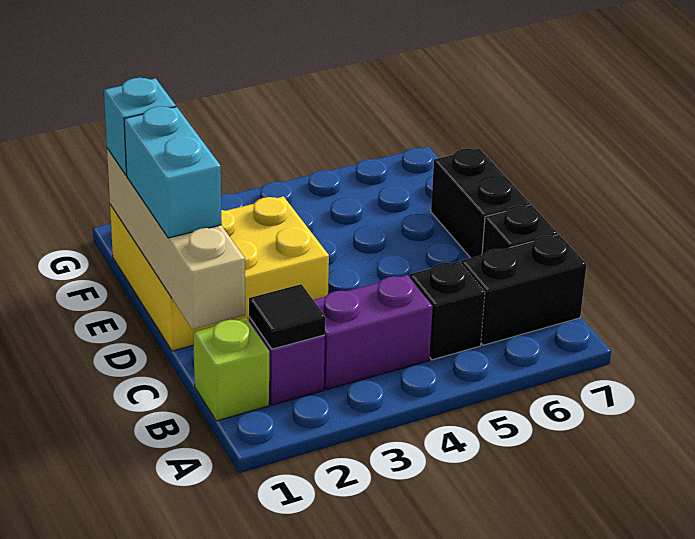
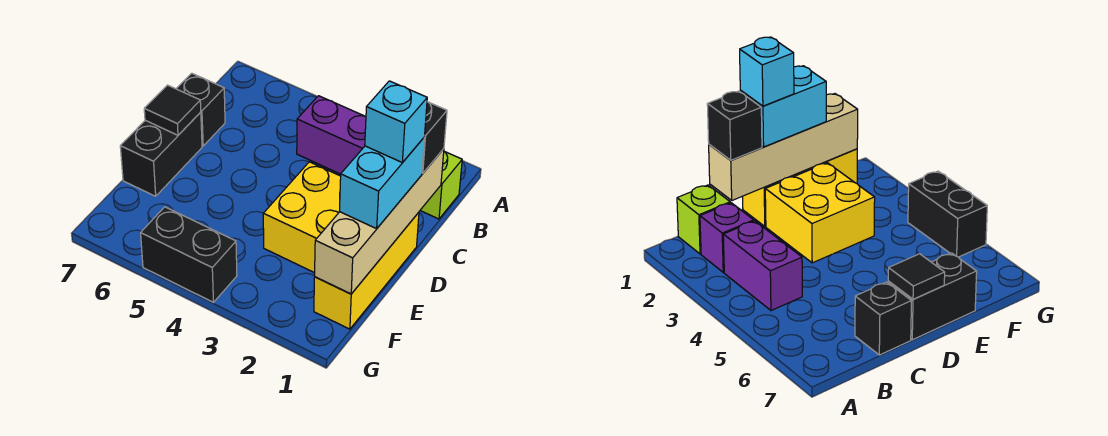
black tile B2 level 2 -> black tile D7 level 2
black brick B5 level 1 -> black brick C1 level 3
black brick B6:B7 level 1 -> black brick G4:G5 level 1
cyan brick F1 level 3 -> cyan brick D1 level 4

